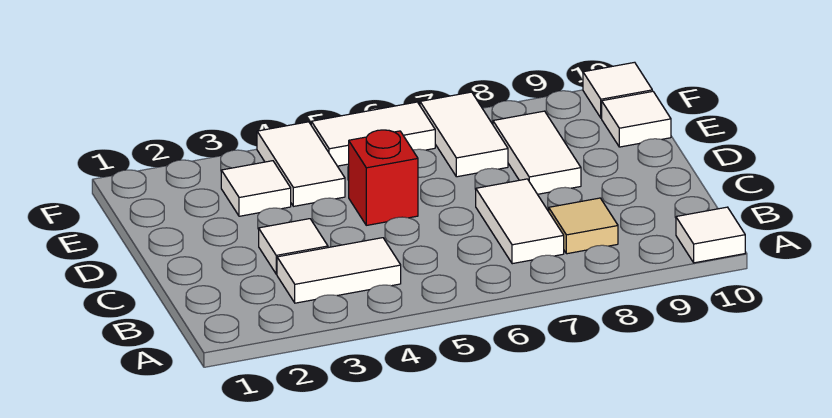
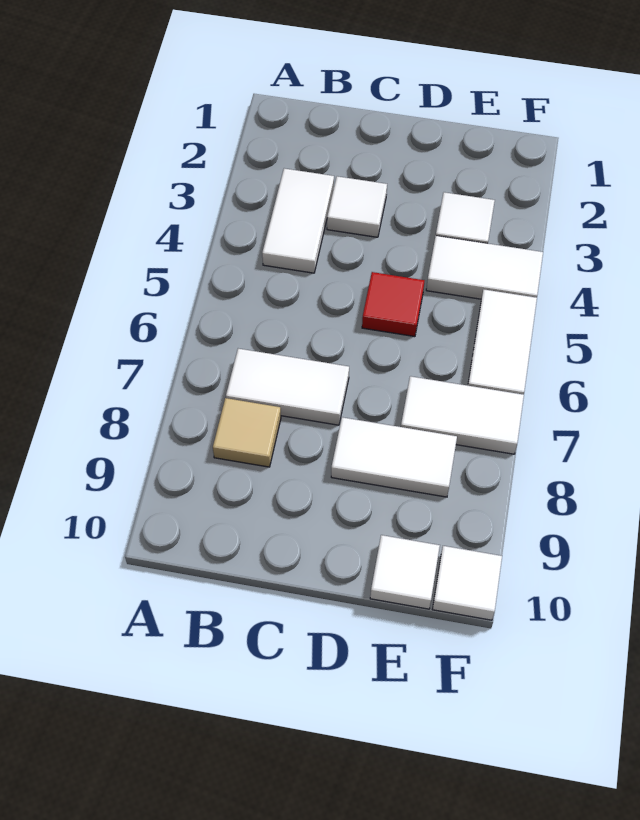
white tile A10 level 1 -> none
red brick D5 level 1 -> red tile D5 level 1

